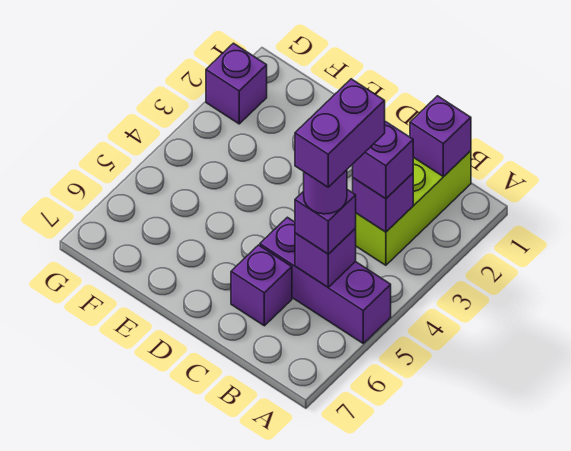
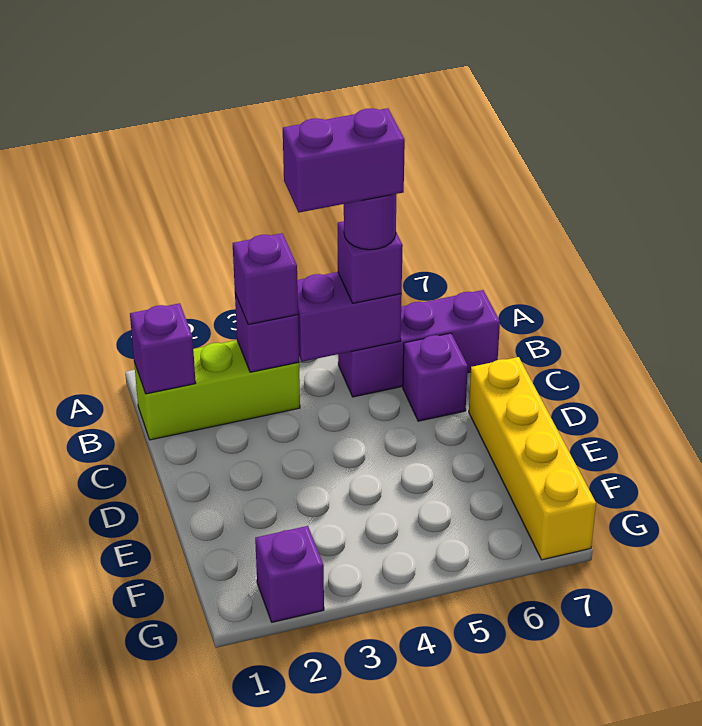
purple brick A5:C5 level 1 -> purple brick B5:B7 level 1
purple brick B5 level 2 -> purple brick B4:B5 level 2
none -> yellow brick D7:G7 level 1

